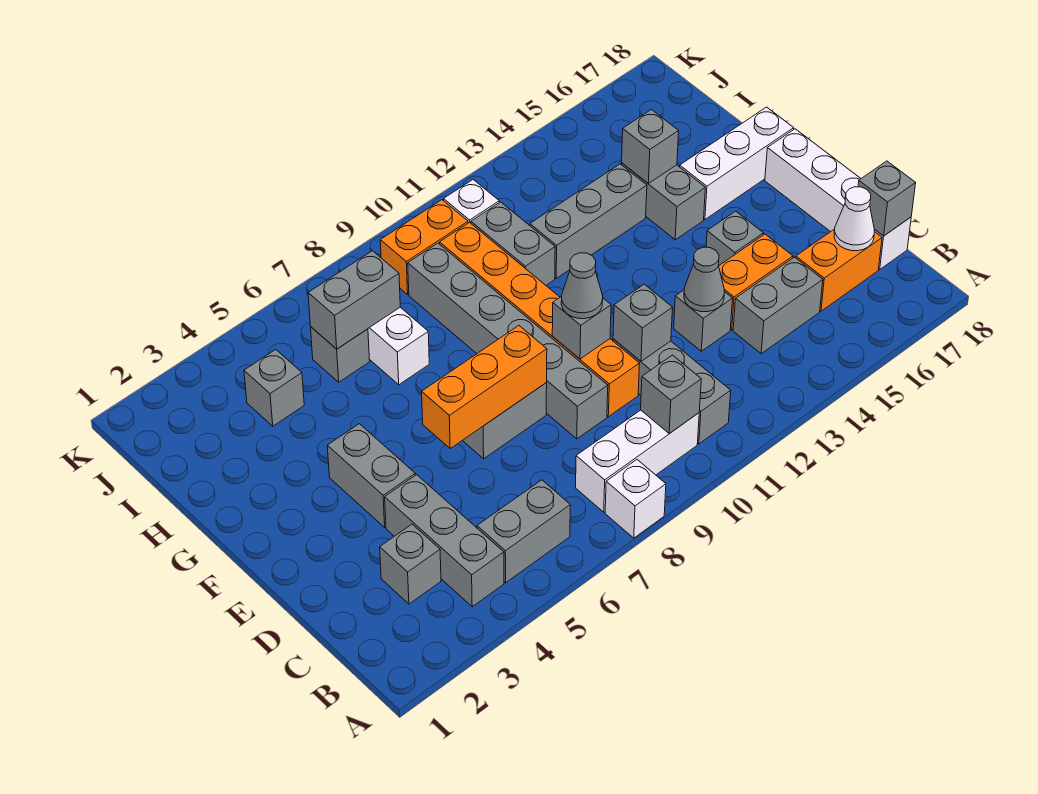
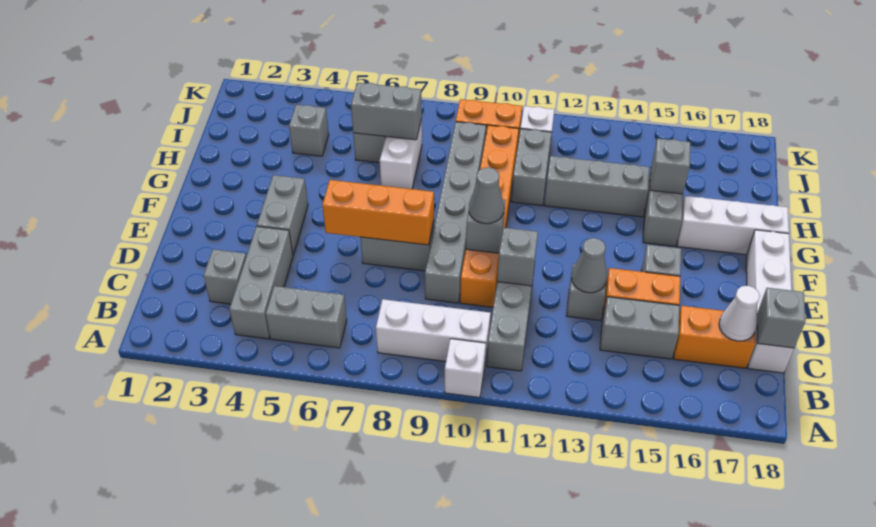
white brick A8 level 1 -> white brick A10 level 1
grey brick B10 level 2 -> none

